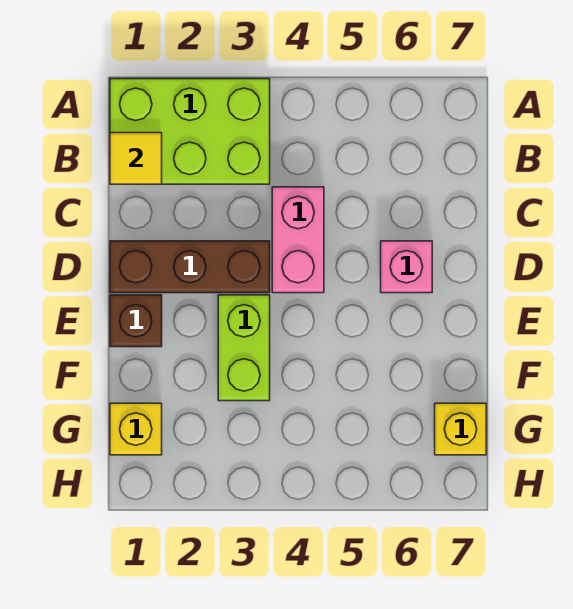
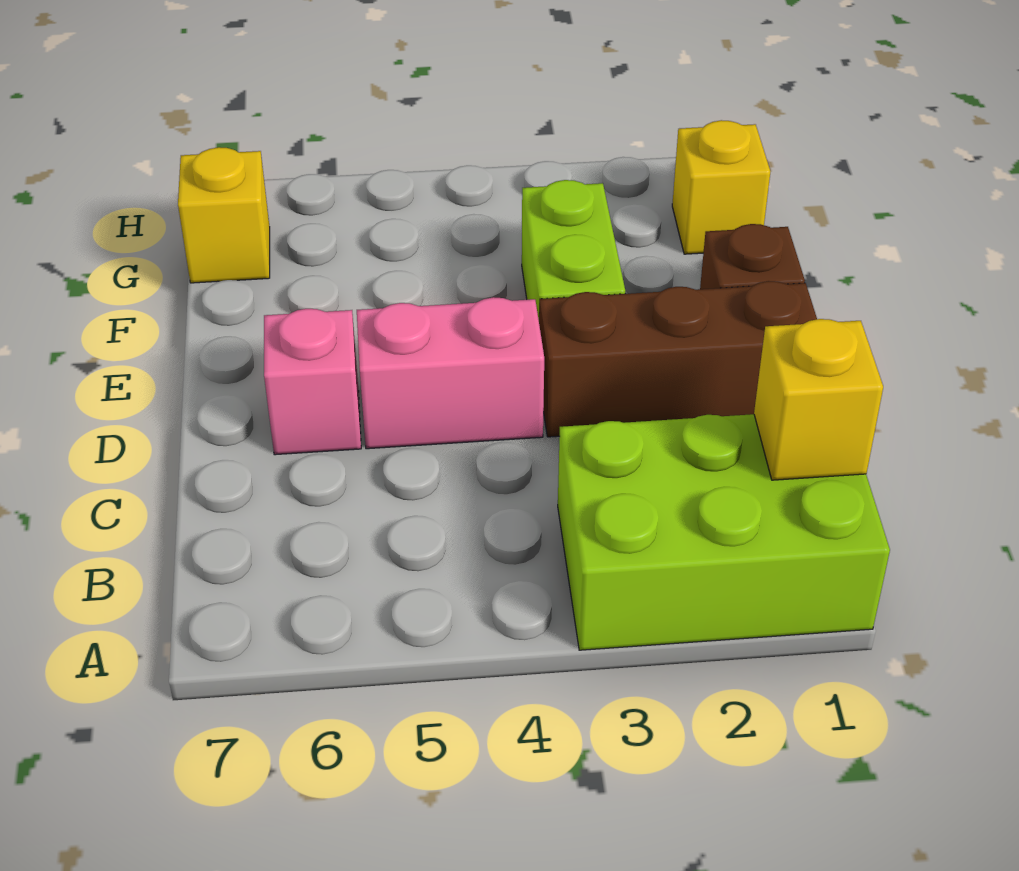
yellow tile B1 level 2 -> yellow brick B1 level 2
pink brick C4:D4 level 1 -> pink brick D4:D5 level 1

